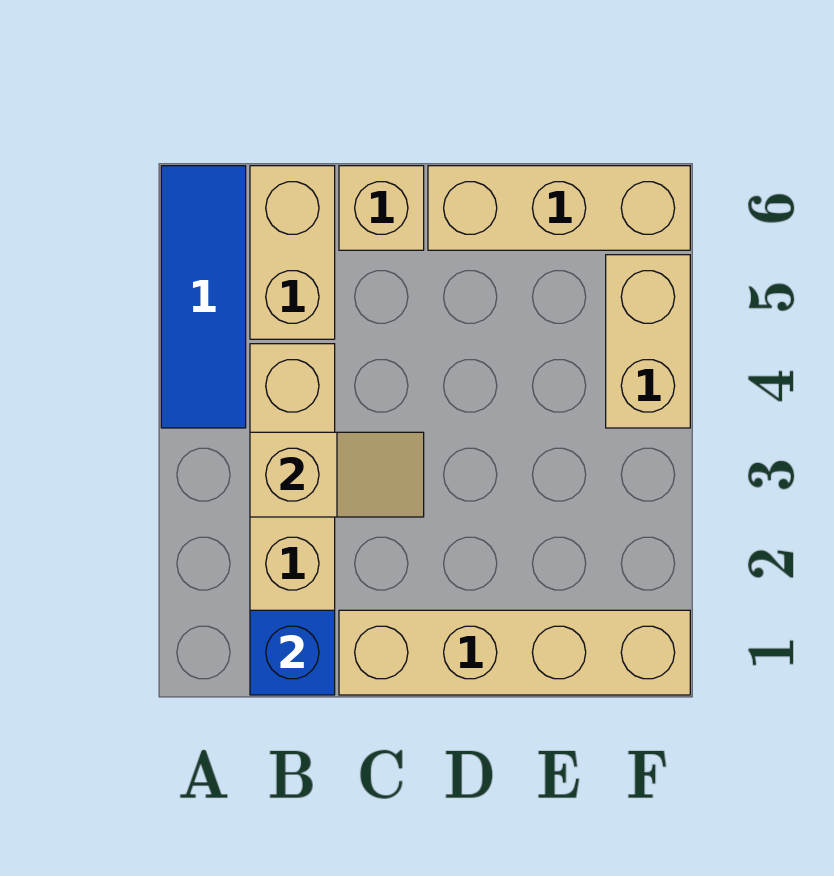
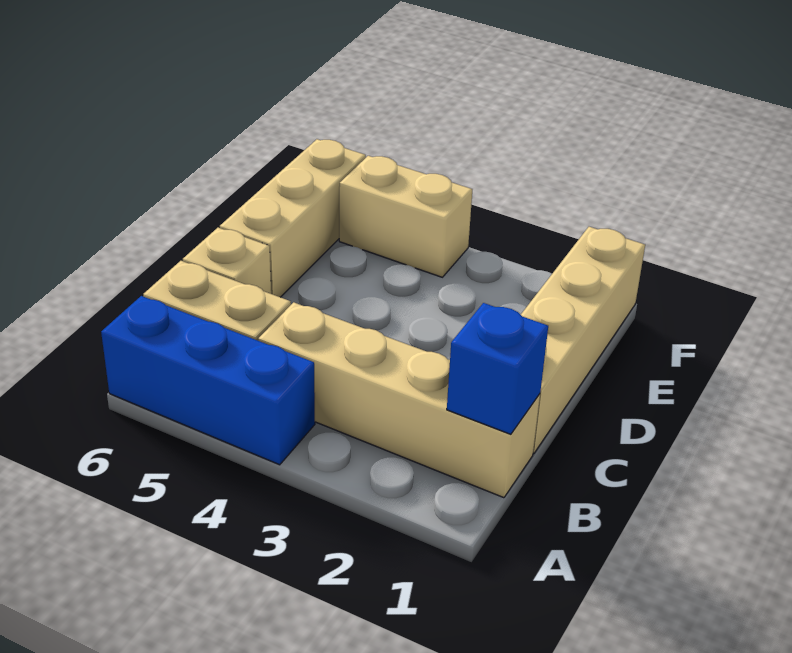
blue tile A4:A6 level 1 -> blue brick A4:A6 level 1
tan slope B3:C3 level 2 top B -> none

